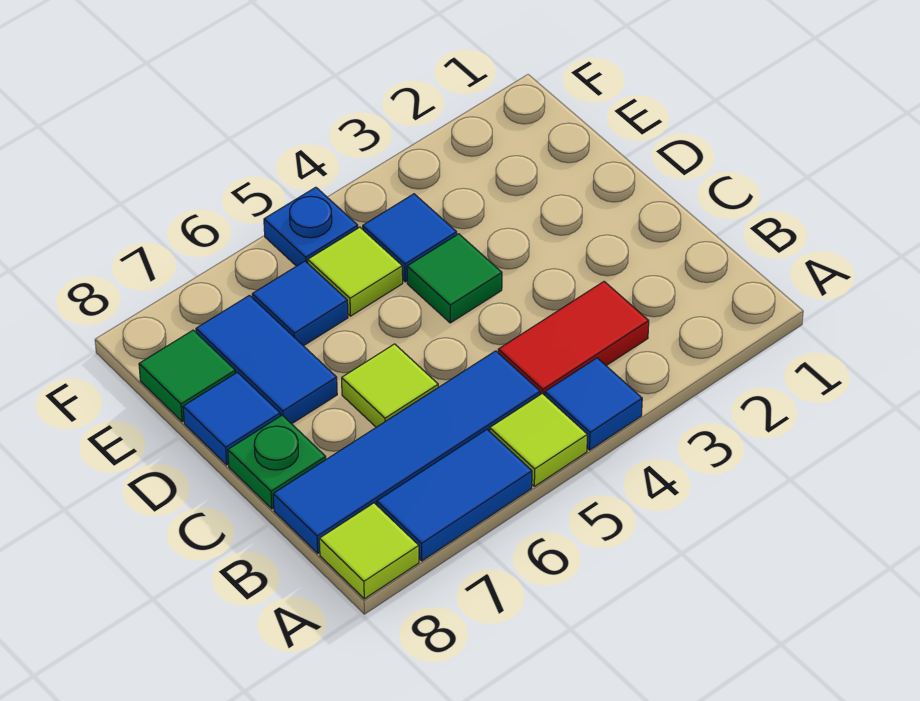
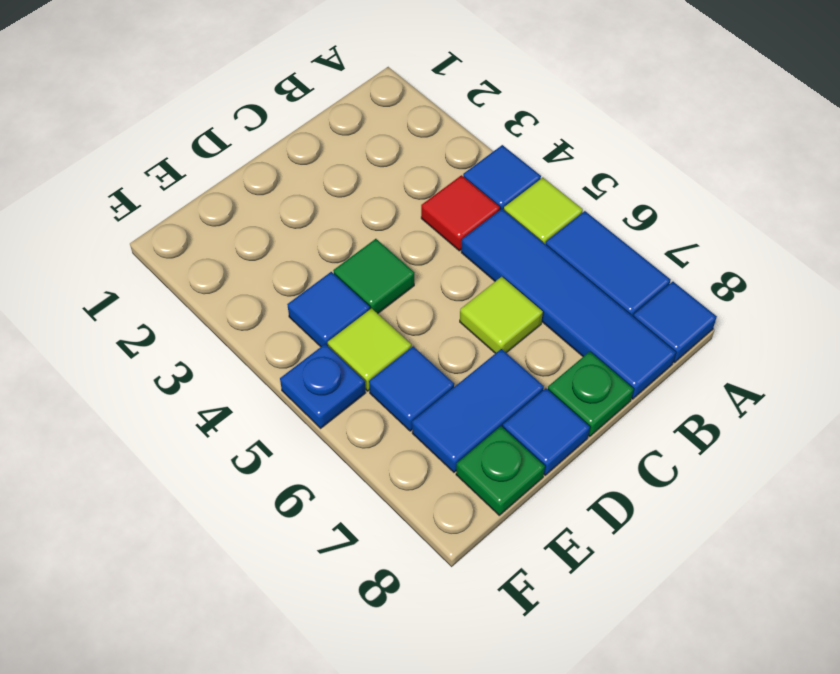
lime tile A8 level 1 -> blue tile A8 level 1
red tile B3:B4 level 1 -> red tile B4 level 1
green tile E8 level 1 -> green plate E8 level 1

